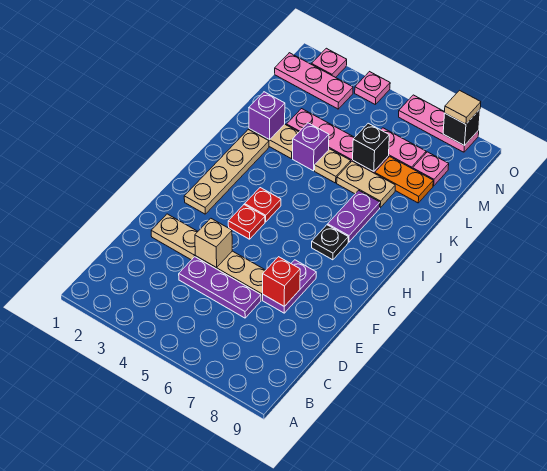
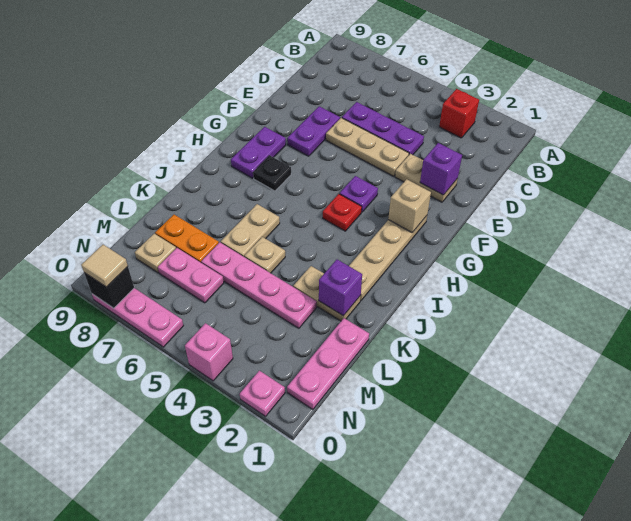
tan brick E4 level 2 -> tan brick G2 level 2
red brick E7 level 2 -> red brick B3 level 1
red plate G4 level 1 -> purple plate G4 level 1
purple plate I7:J7 level 1 -> purple plate G8:H8 level 1
purple brick K4 level 1 -> purple brick E2 level 2
tan plate K6:K7 level 1 -> tan plate J6:K6 level 1
black brick L6 level 2 -> none
pink plate M8 level 1 -> tan plate M8 level 1
pink plate N1:N3 level 1 -> pink plate L1:N1 level 1
pink plate O4 level 1 -> pink brick O4 level 1

